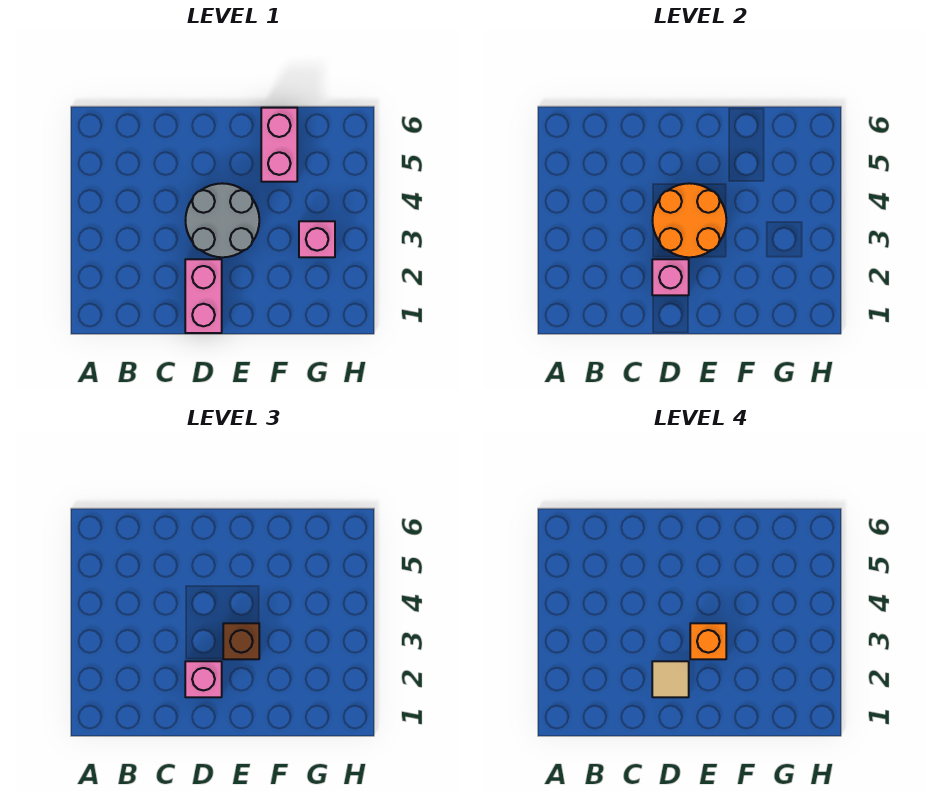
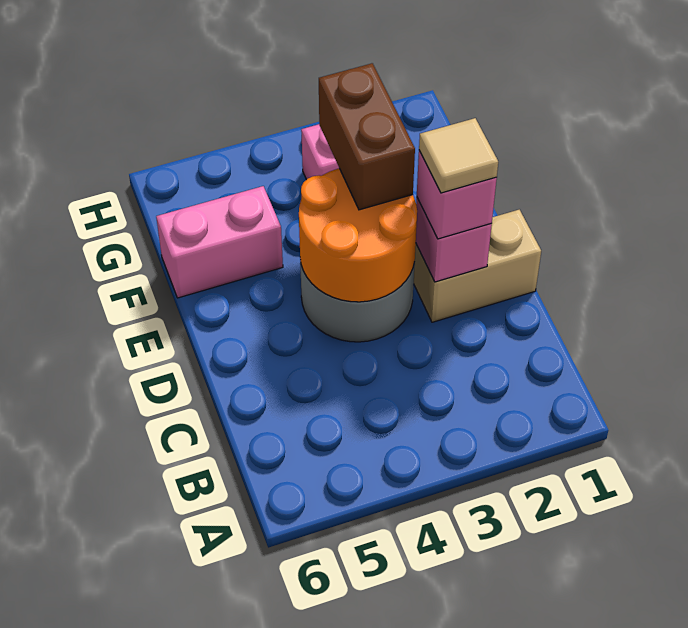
pink brick D1:D2 level 1 -> tan brick D1:D2 level 1
brown brick E3 level 3 -> brown brick E3:F3 level 3
orange brick E3 level 4 -> none

